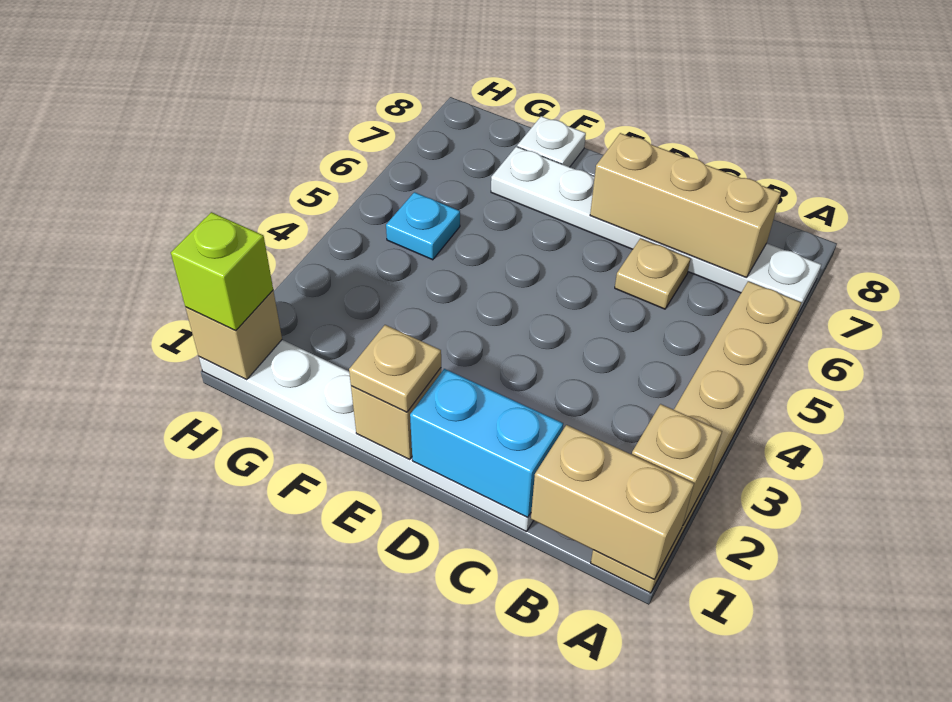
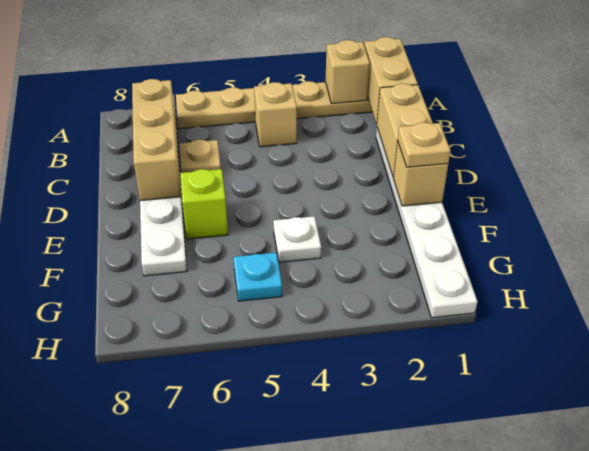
cyan brick C1:D1 level 2 -> tan brick C1:D1 level 2
white plate F8 level 1 -> white plate F4 level 1
tan brick H1 level 2 -> tan brick B4 level 1
lime brick H1 level 3 -> lime brick E6 level 1

